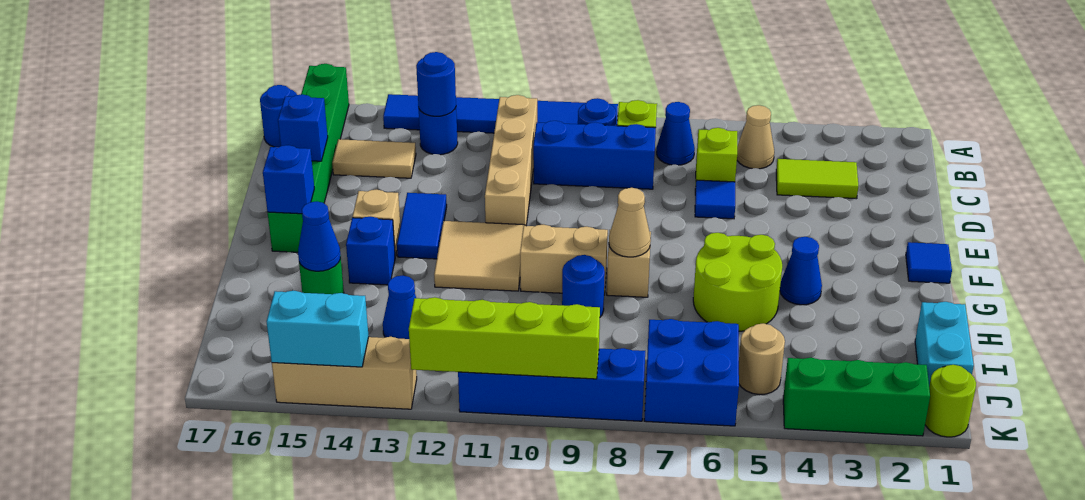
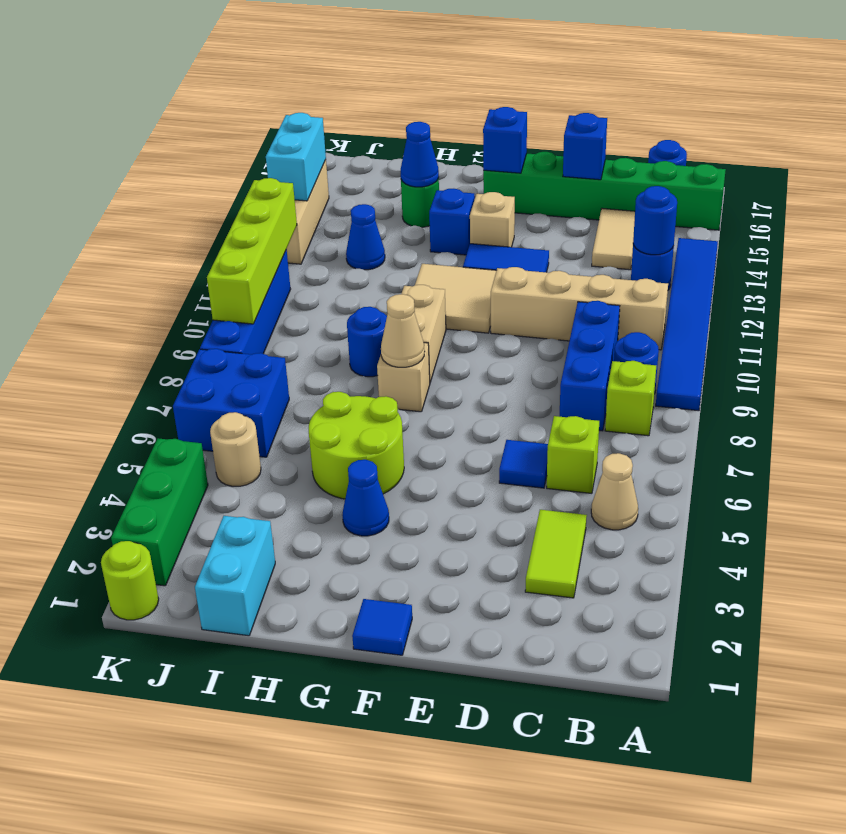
blue cone B7 level 1 -> none
cyan brick I1:J1 level 1 -> cyan brick I1:I2 level 1

